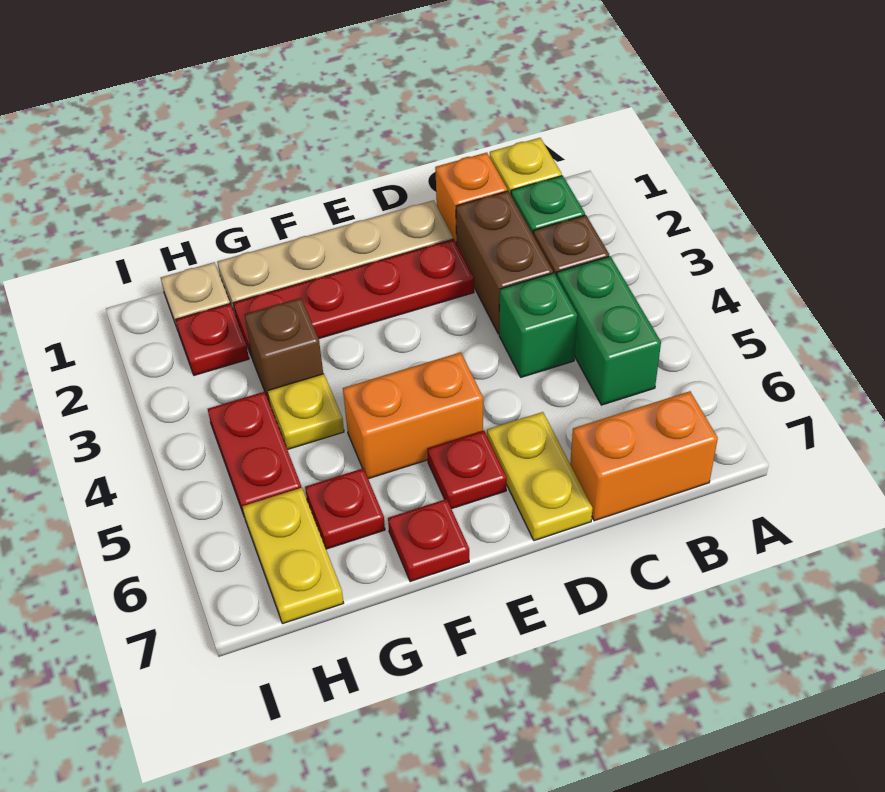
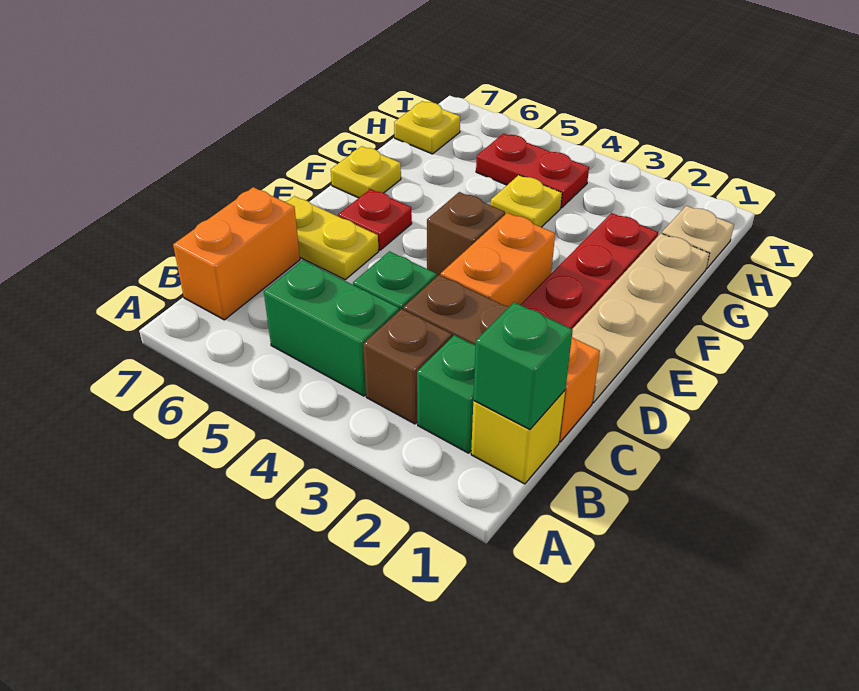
none -> green brick B1 level 2
orange brick E5:F5 level 1 -> orange brick D3:E3 level 1
red plate F7 level 1 -> yellow plate F7 level 1
brown brick G3 level 1 -> brown brick E4 level 1
red plate G6 level 1 -> none
red plate H2 level 1 -> none
yellow plate H6:H7 level 1 -> yellow plate H7 level 1

